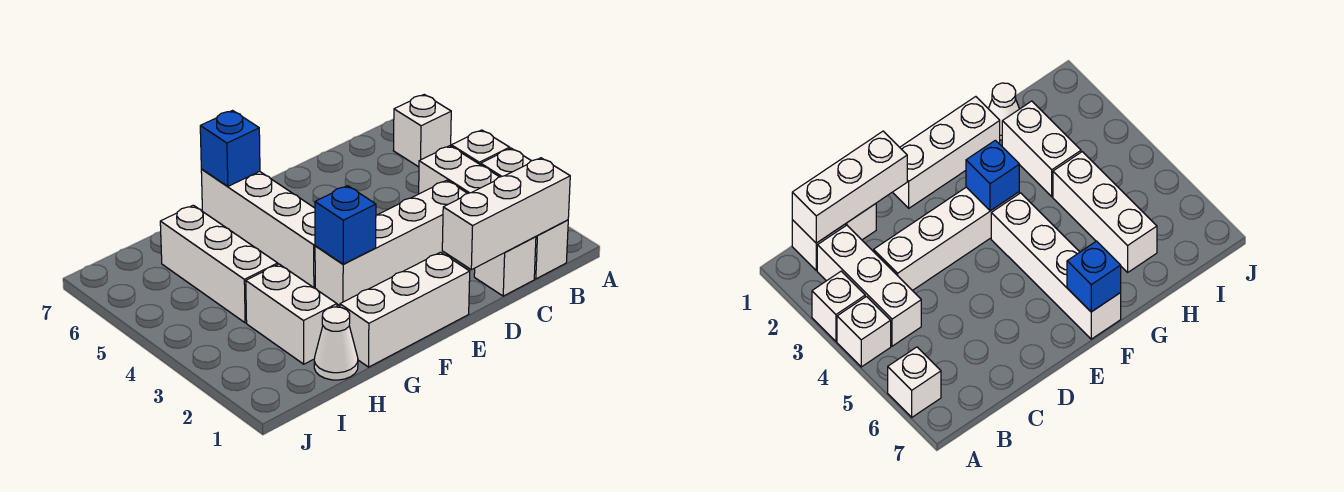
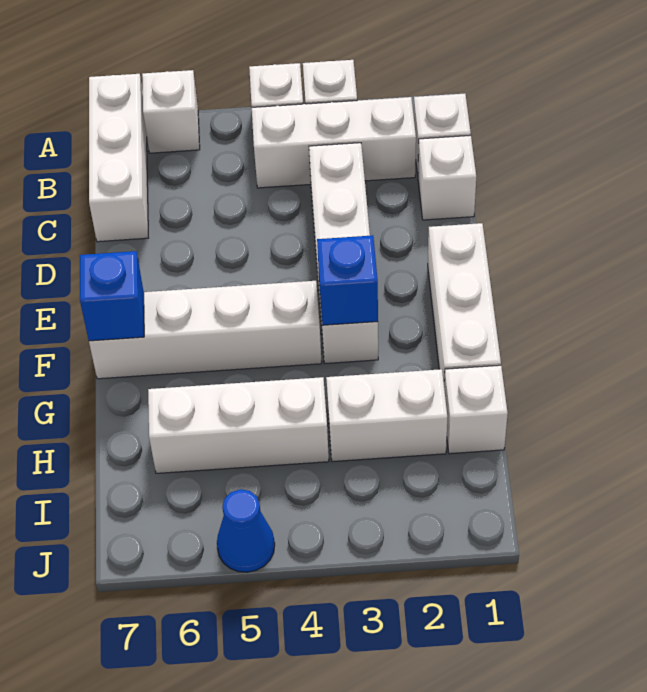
white brick B1:D1 level 2 -> white brick A7:C7 level 1
white cone H1 level 1 -> white brick H1 level 1
none -> blue cone J5 level 1

